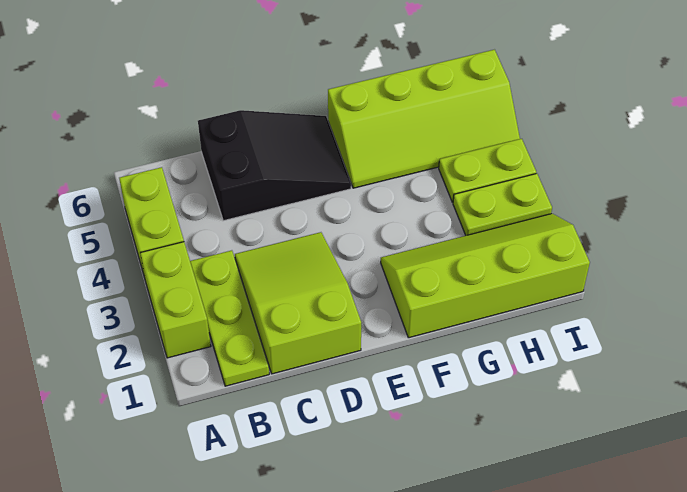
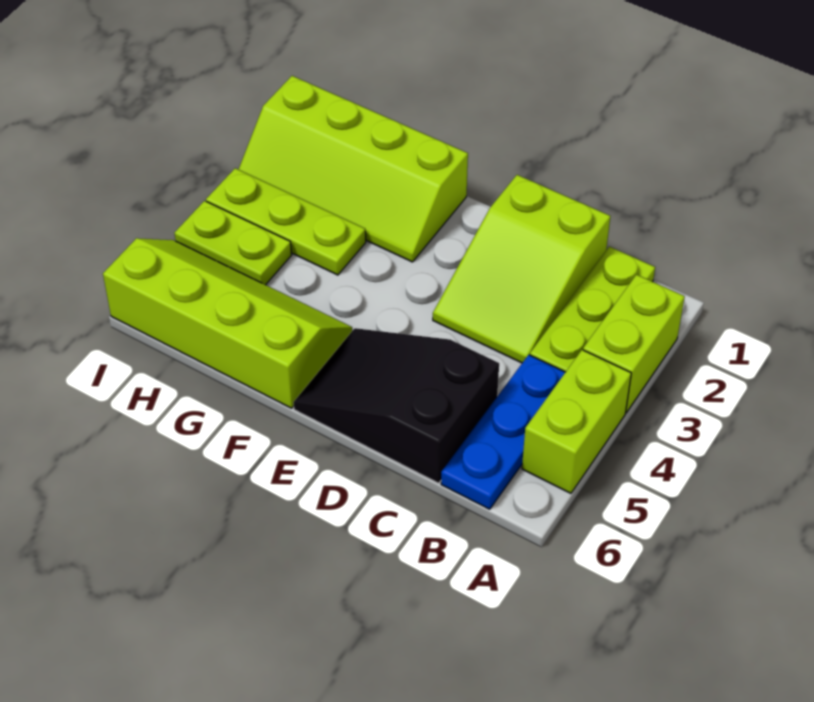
none -> blue plate B4:B6 level 1
lime plate H3:I3 level 1 -> lime plate G3:I3 level 1

